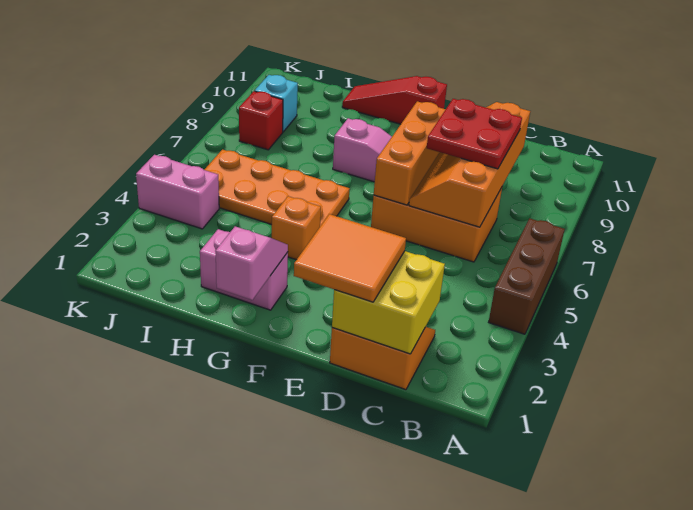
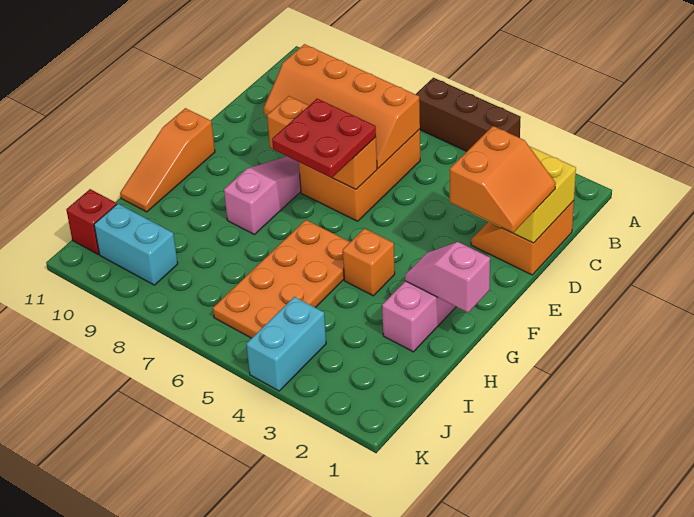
red plate C7:D8 level 3 -> red plate E6:F7 level 3
orange tile D1:E2 level 3 -> orange slope D1:E2 level 3 top 2
red slope F11:H11 level 1 top F -> orange slope F11:H11 level 1 top F
pink brick J4:K4 level 1 -> cyan brick J4:K4 level 1
red brick J8 level 1 -> red brick J11 level 1
cyan brick J9 level 1 -> cyan brick J9:J10 level 1

